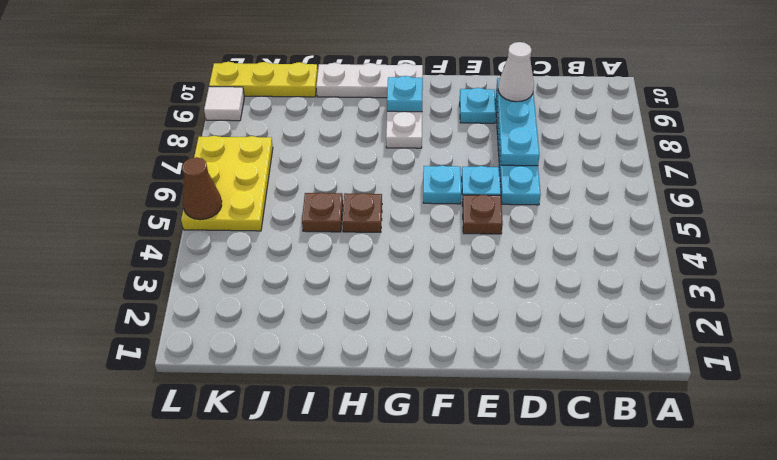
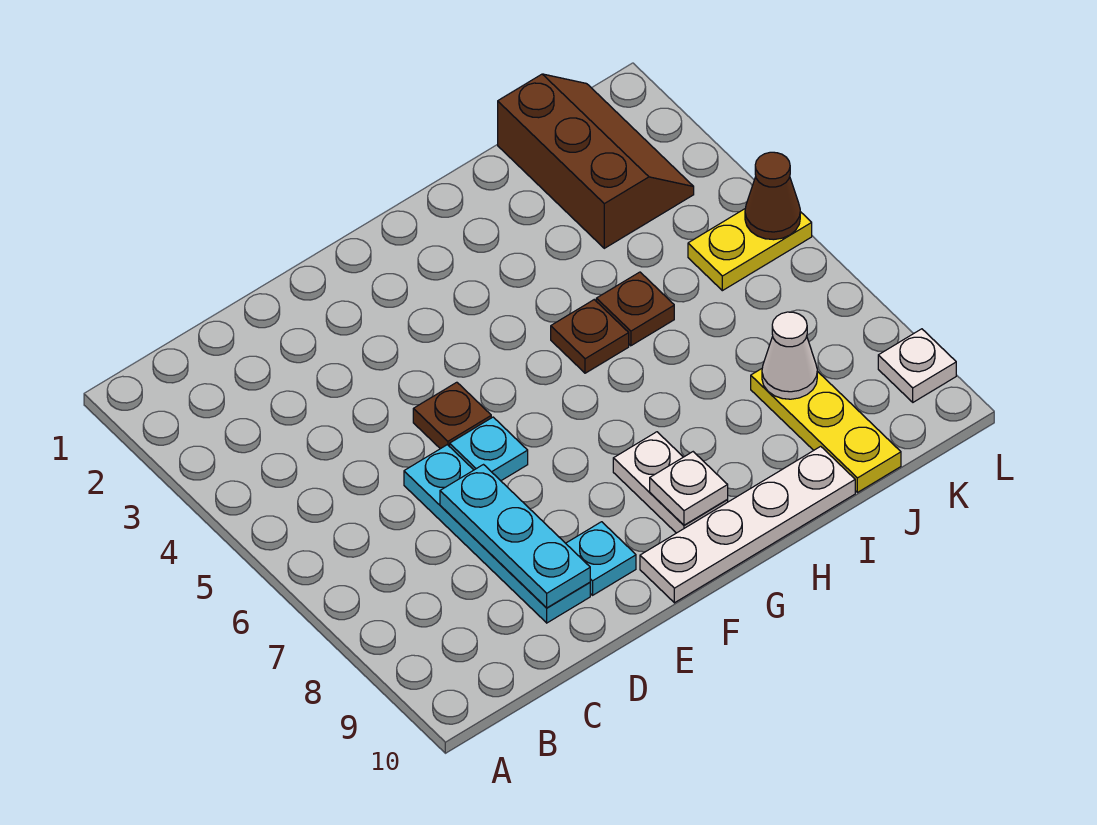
white cone D9 level 3 -> white cone J8 level 2
cyan plate F6 level 1 -> none
cyan plate G9 level 2 -> white plate G9 level 2
white plate G10:I10 level 1 -> white plate F10:I10 level 1
none -> brown slope J1:K3 level 1 top J
yellow plate J10:L10 level 1 -> yellow plate J8:J10 level 1
yellow plate K5:L7 level 1 -> yellow plate K5:L5 level 1
white tile L9 level 1 -> white plate L9 level 1

